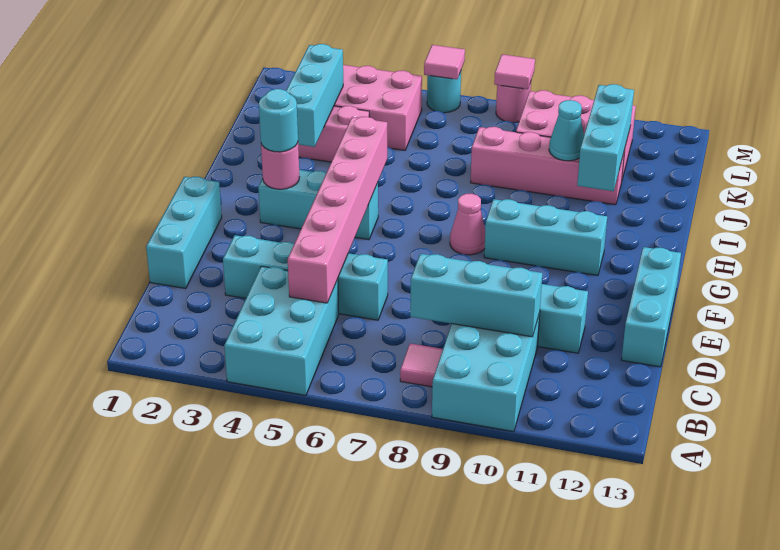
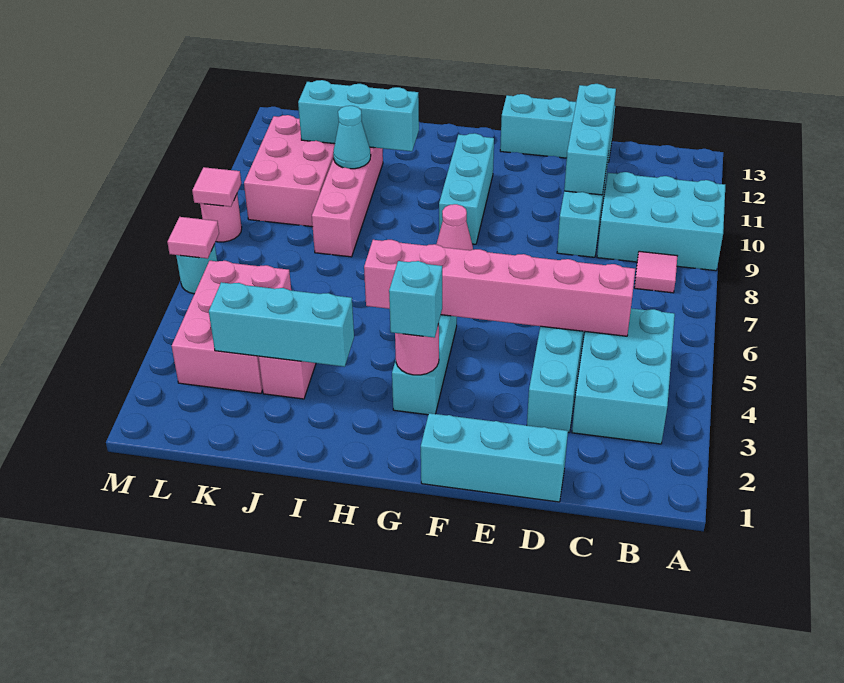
cyan brick A4:C5 level 1 -> cyan brick B3:C5 level 1
cyan brick C8:C10 level 2 -> cyan brick D10:D12 level 2
cyan round brick G3 level 3 -> cyan brick G3 level 3

